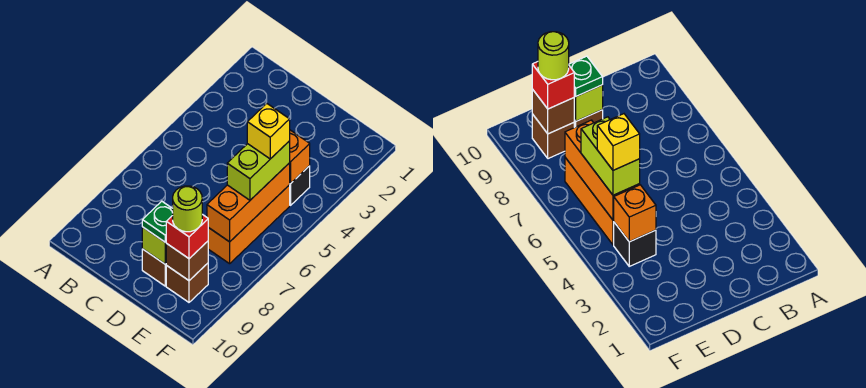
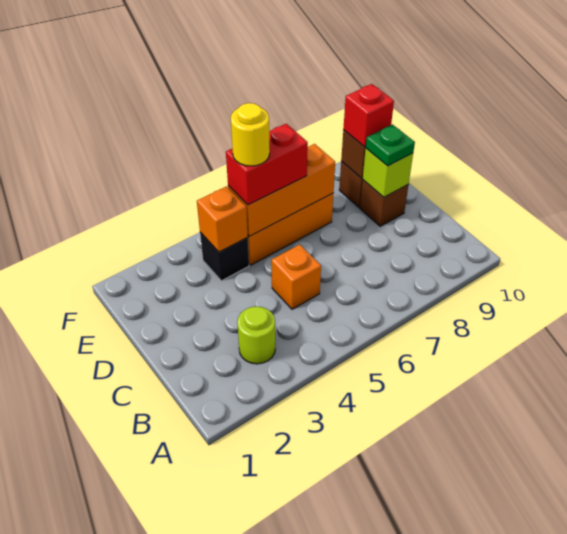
none -> orange brick C5 level 1
lime brick E5:E6 level 3 -> red brick E5:E6 level 3
yellow brick E5 level 4 -> yellow round brick E5 level 4
lime round brick E9 level 4 -> lime round brick B3 level 1

